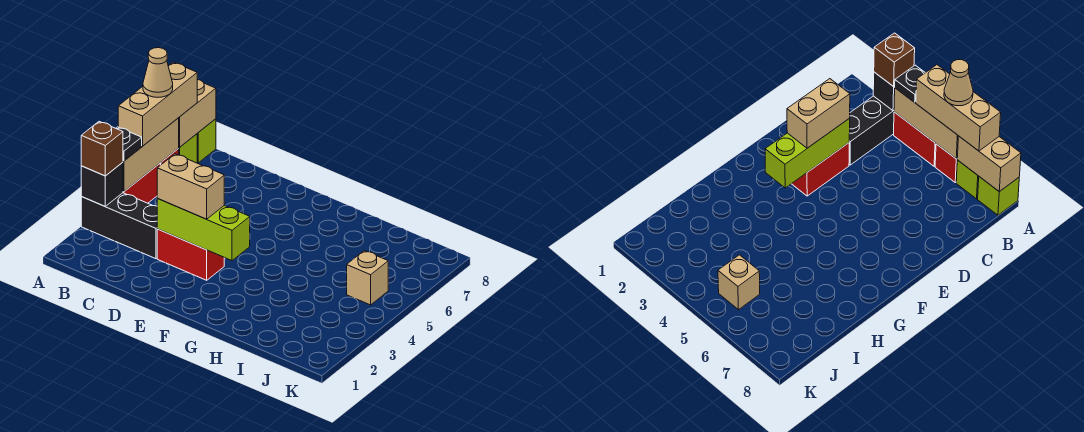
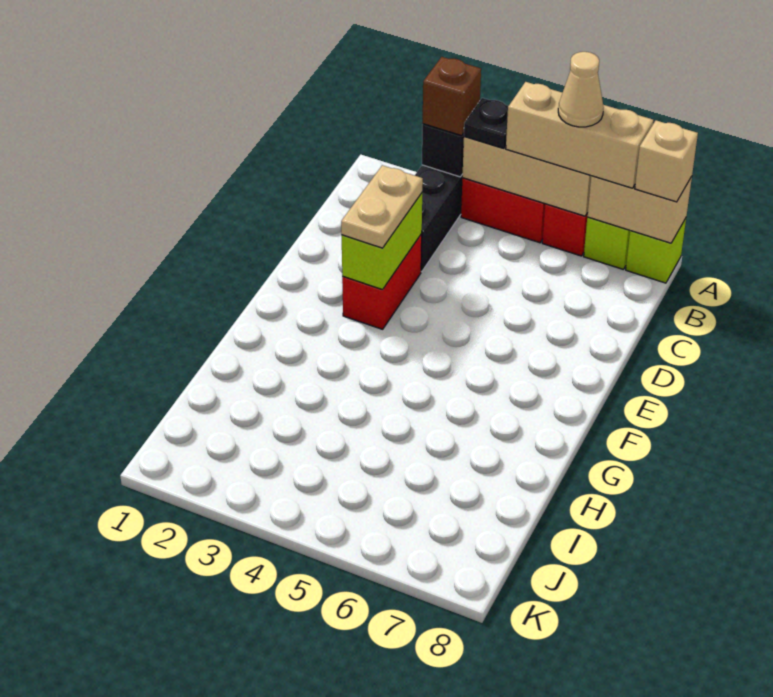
lime brick D3:F3 level 2 -> lime brick D3:E3 level 2
tan brick D3:E3 level 3 -> tan plate D3:E3 level 3
tan brick J5 level 1 -> tan brick A8 level 3

